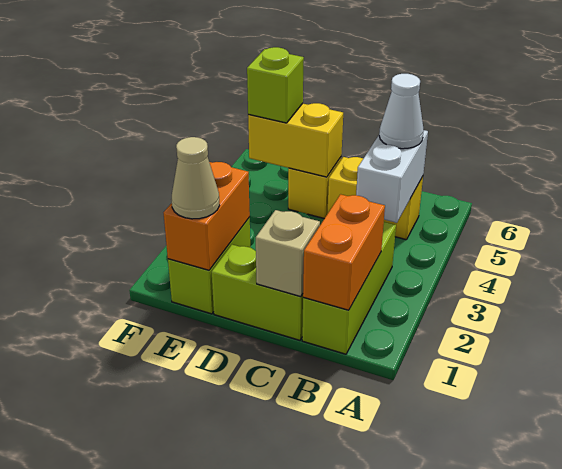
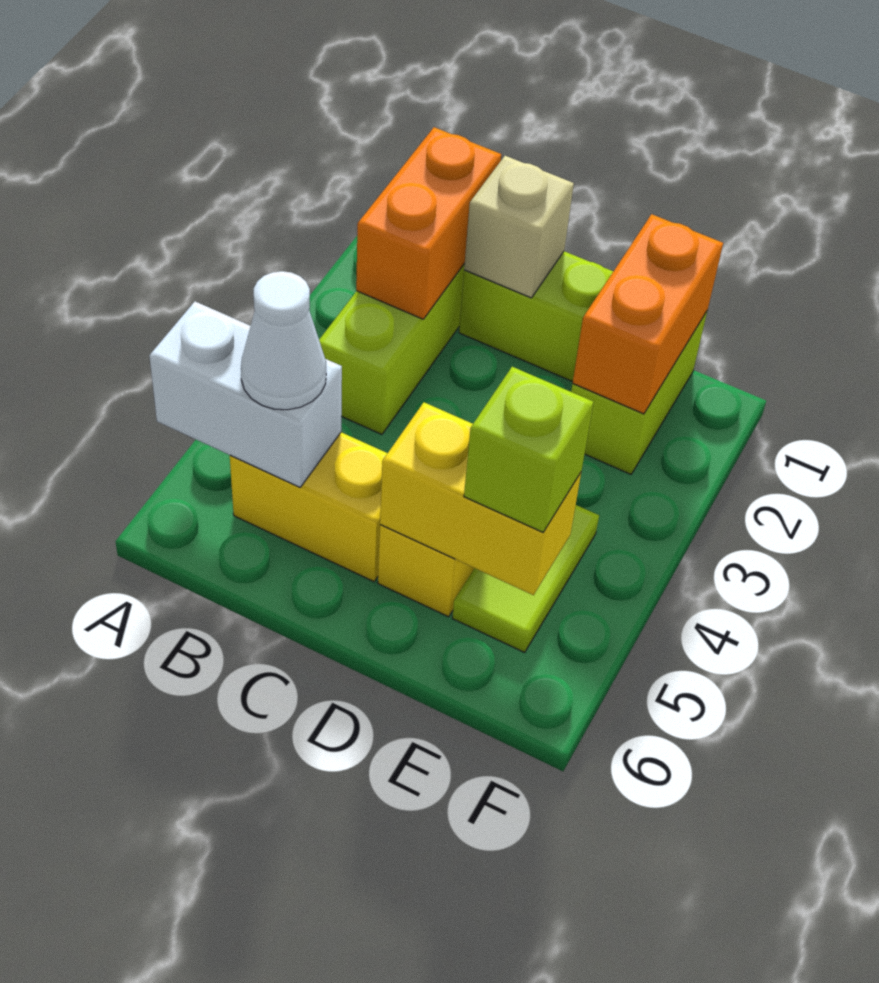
white brick B4:B5 level 2 -> white brick A5:B5 level 2
tan cone E1 level 3 -> none
none -> lime tile E4:E5 level 1

